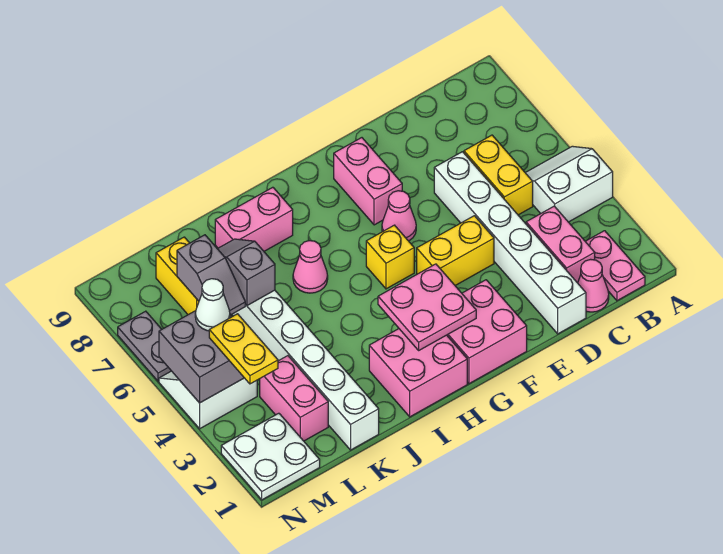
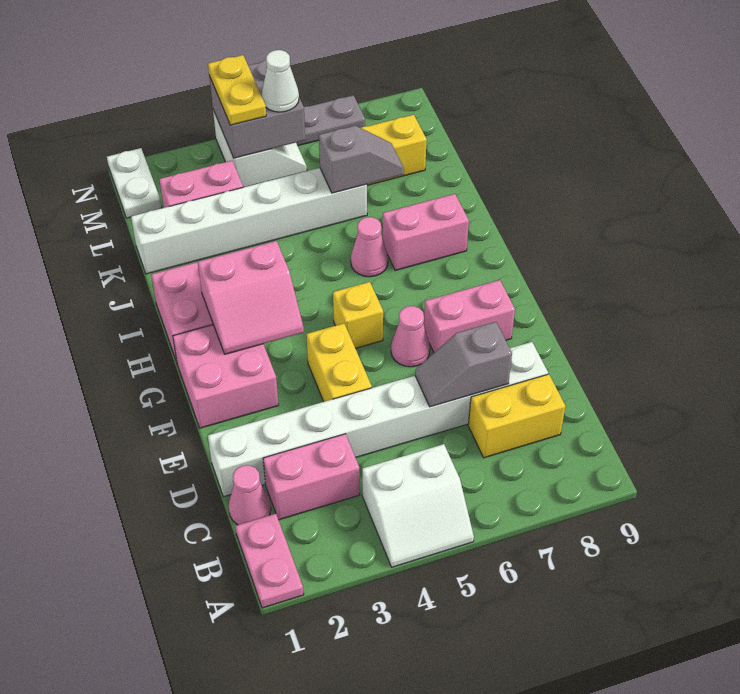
white slope A4:B5 level 1 top 4 -> white slope A4:B5 level 1 top B
pink plate B1:B2 level 1 -> pink plate A1:B1 level 1
yellow brick C5:C6 level 1 -> yellow brick C7:C8 level 1
white brick D1:D6 level 1 -> white brick D1:D8 level 1
pink plate G2:H3 level 2 -> pink slope G2:H3 level 2 top H
pink brick I8:J8 level 1 -> pink brick I7:I8 level 1
grey slope L6:L7 level 2 top 7 -> grey slope D6:D7 level 2 top 7
white plate M1:N2 level 1 -> white plate M1:N1 level 1
yellow plate M3:M4 level 3 -> yellow plate M4:N4 level 3

